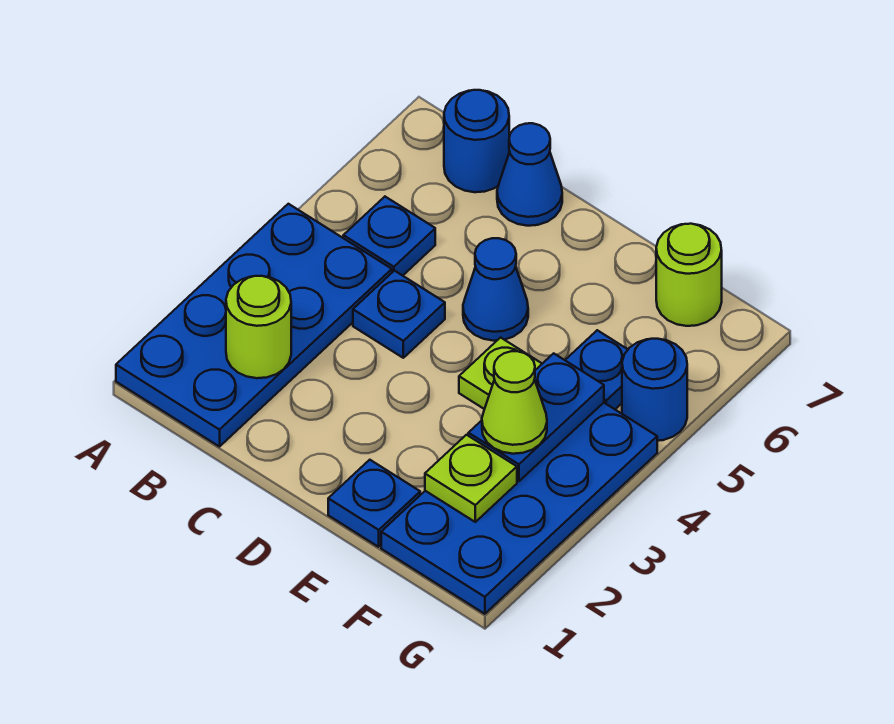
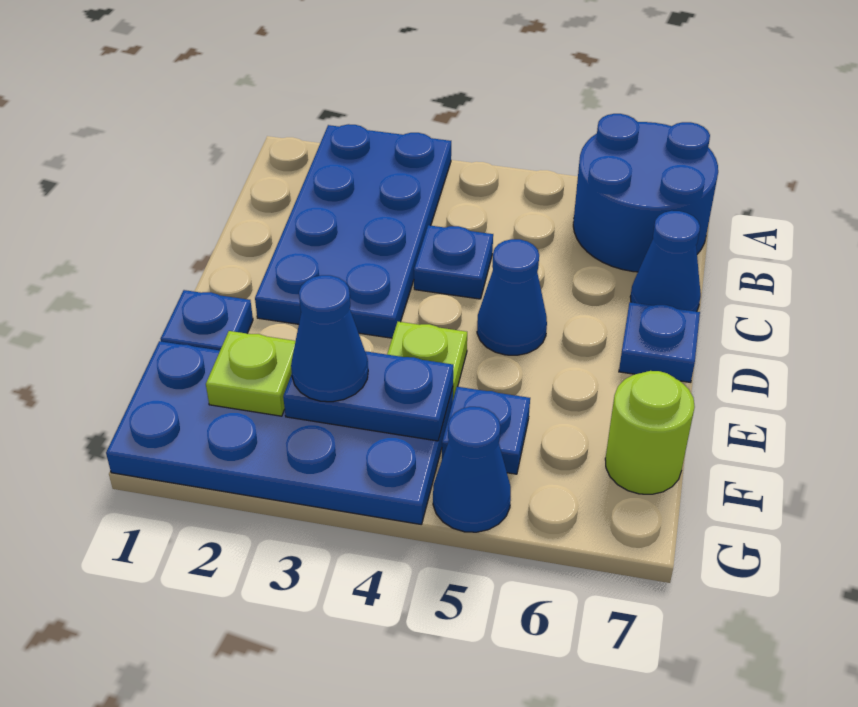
blue plate A1:B4 level 1 -> blue plate A2:D3 level 1
lime round brick B2 level 2 -> none
blue plate B5 level 1 -> blue plate D7 level 1
blue round brick B7 level 1 -> blue round brick A6:B7 level 1
lime cone F3 level 3 -> blue cone F3 level 3
blue round brick G5 level 1 -> blue cone G5 level 1

